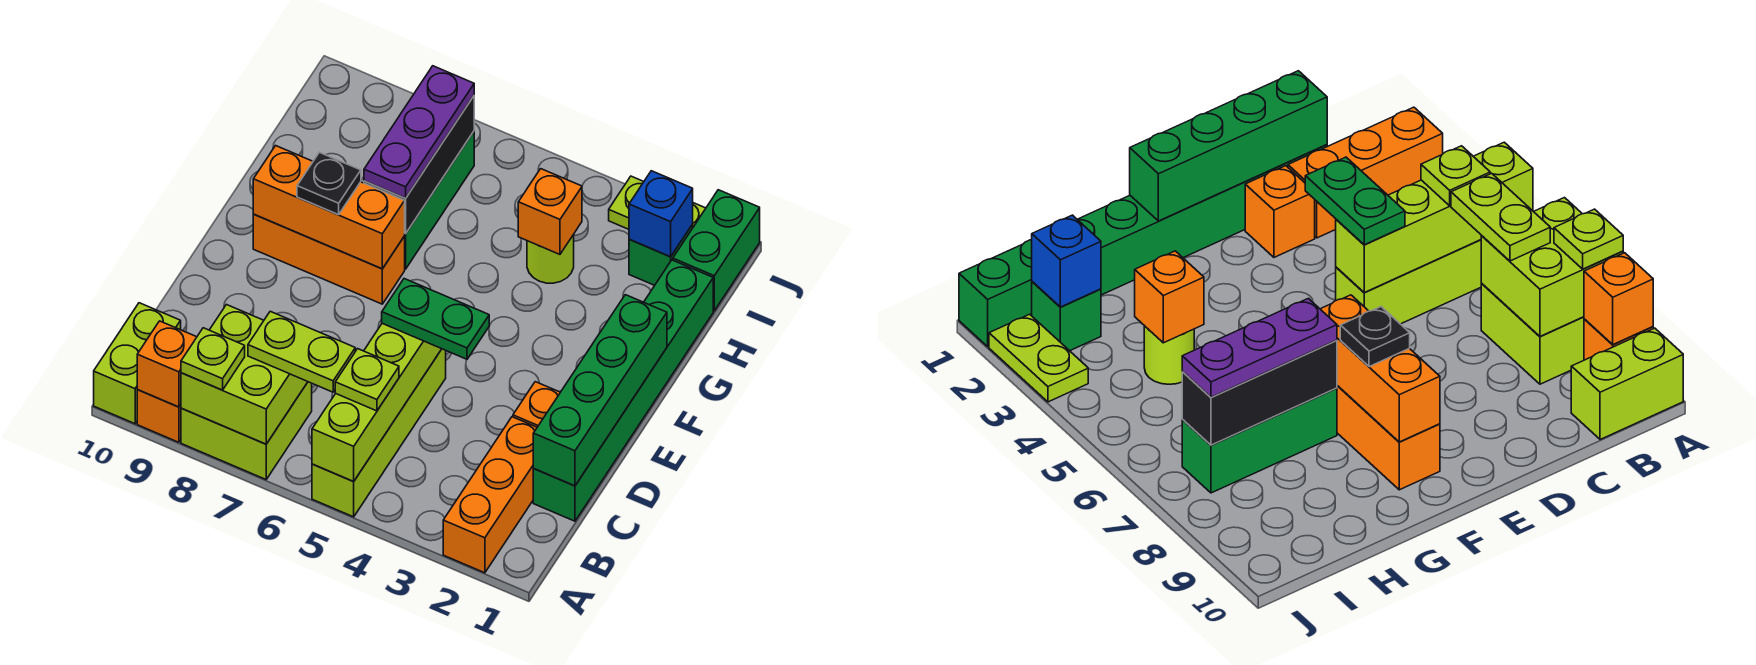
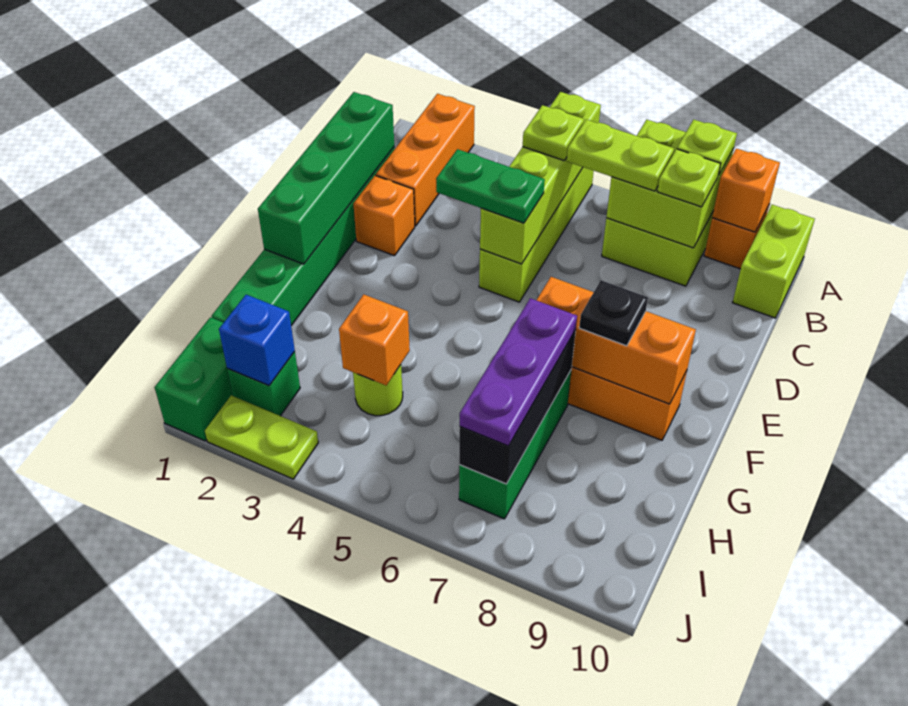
none -> lime plate B8 level 3

